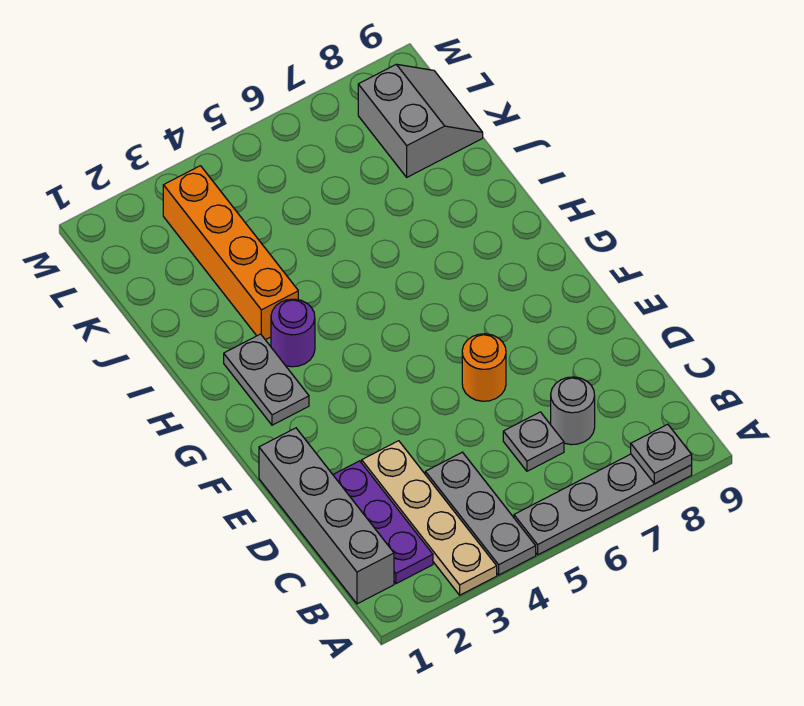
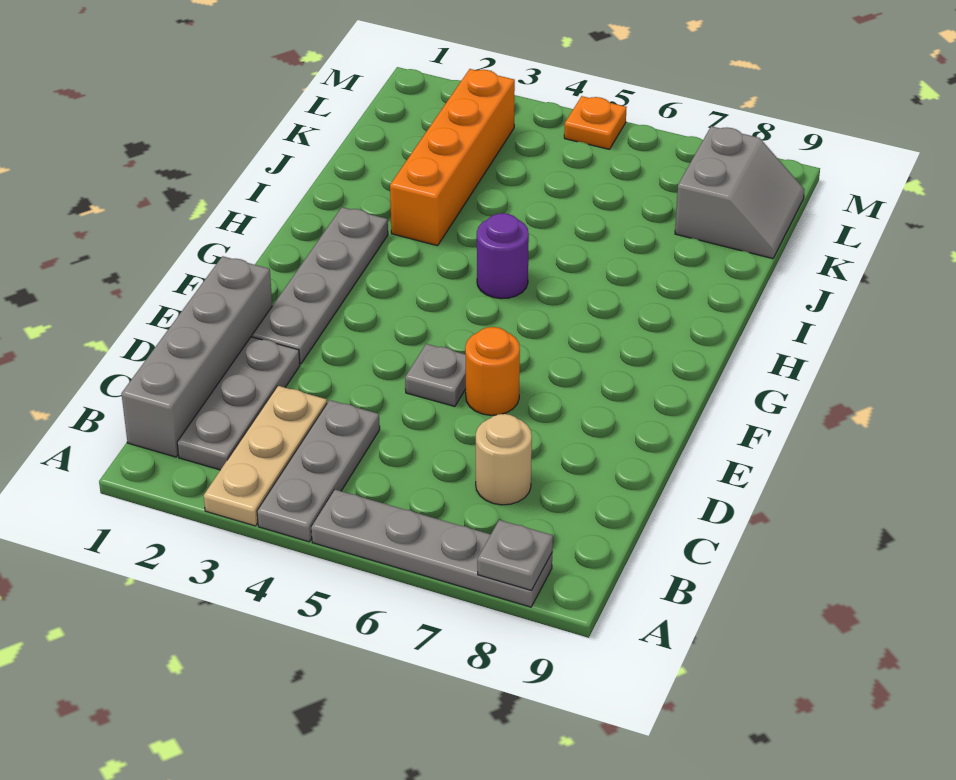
tan plate A3:D3 level 1 -> tan plate A3:C3 level 1
purple plate B2:D2 level 1 -> grey plate B2:D2 level 1
grey plate C6 level 1 -> grey plate E5 level 1
grey round brick C7 level 1 -> tan round brick C7 level 1
grey plate G2:H2 level 1 -> grey plate E2:H2 level 1
purple round brick H3 level 1 -> purple round brick H5 level 1
none -> orange plate M5 level 1

